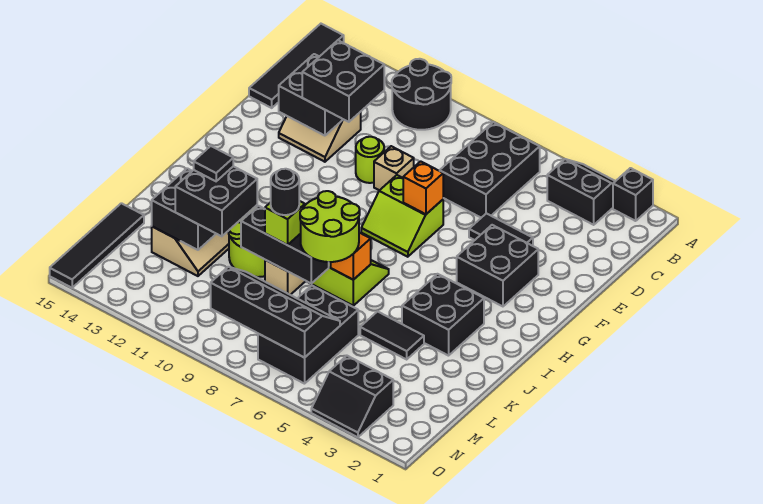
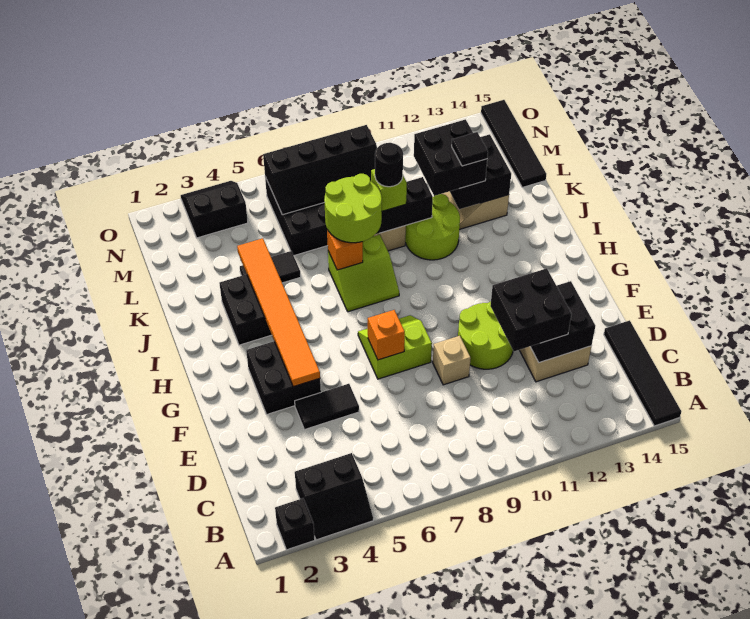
black round brick A10:B11 level 1 -> none
black brick B6:D7 level 1 -> none
lime round brick E10 level 1 -> lime round brick E10:F11 level 1
none -> orange tile F4:K4 level 2

